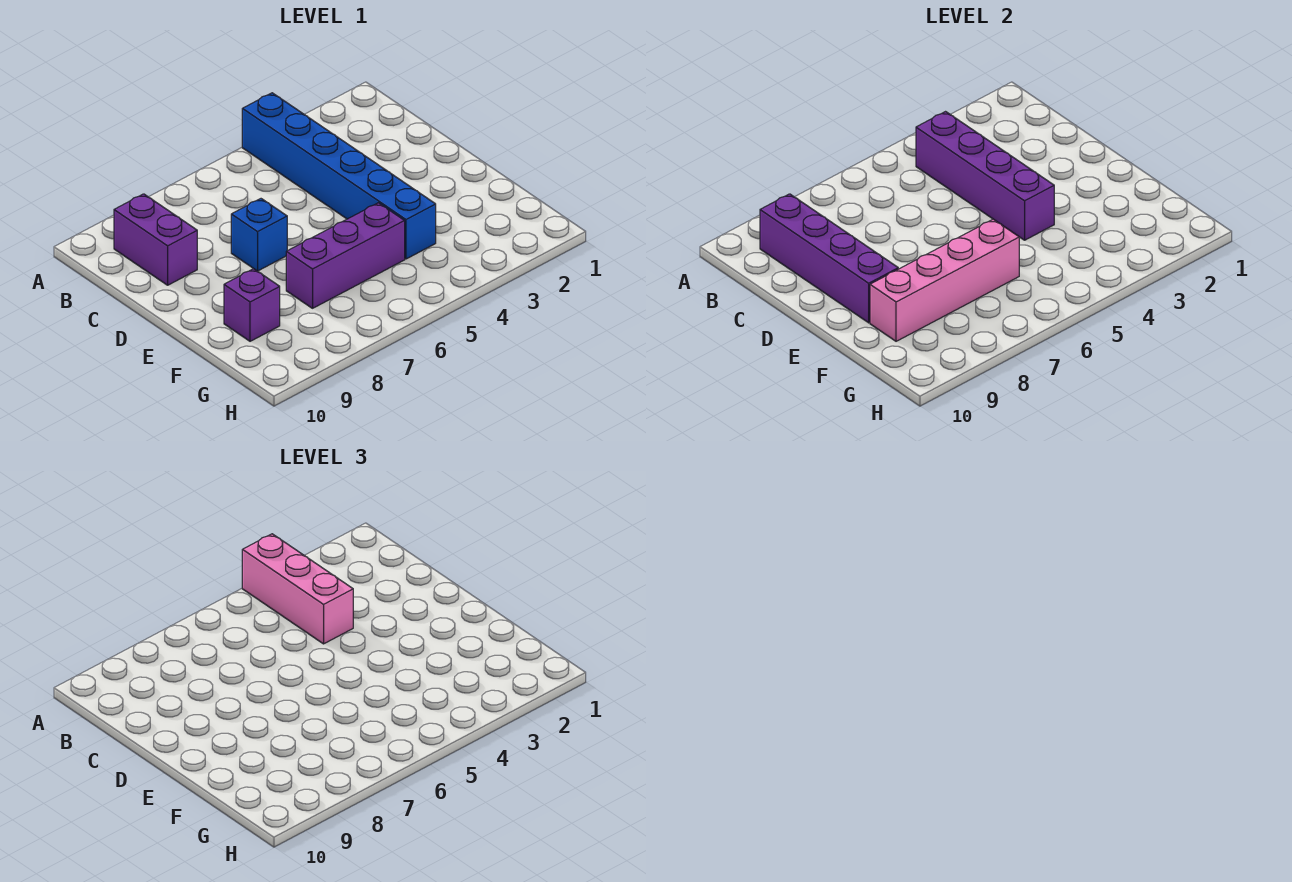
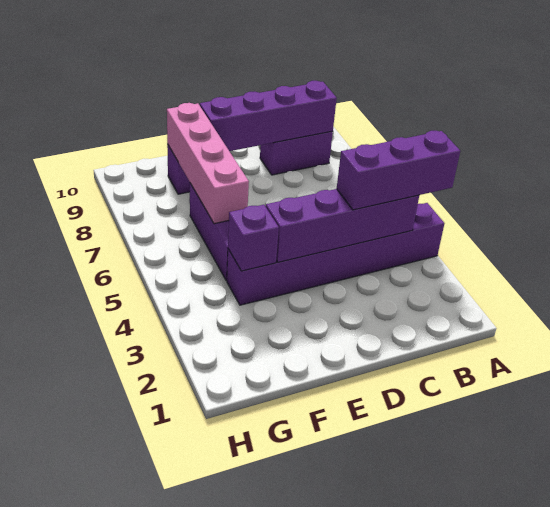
blue brick A4:F4 level 1 -> purple brick A4:F4 level 1
pink brick A4:C4 level 3 -> purple brick A4:C4 level 3
blue brick D7 level 1 -> none
none -> purple brick F4 level 2

